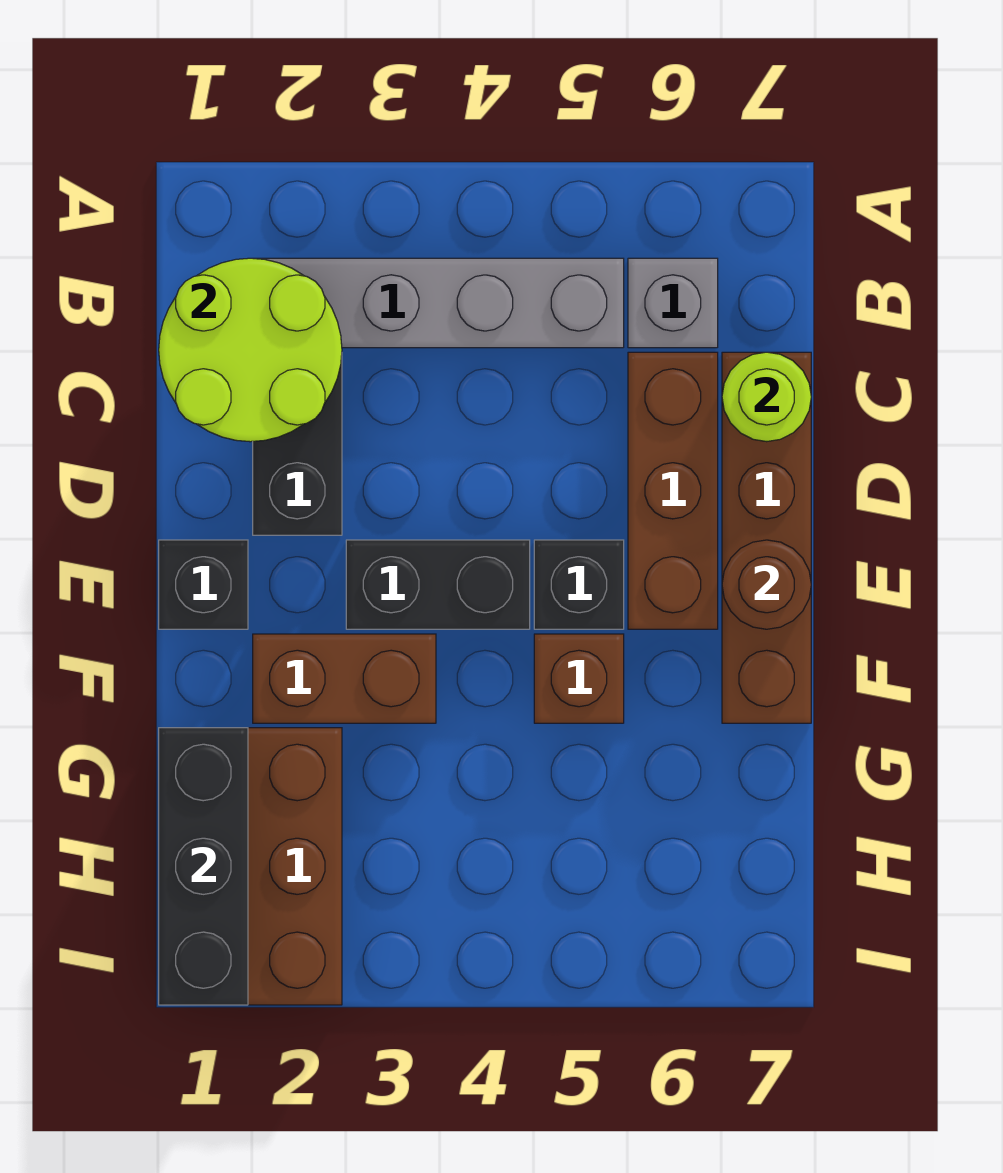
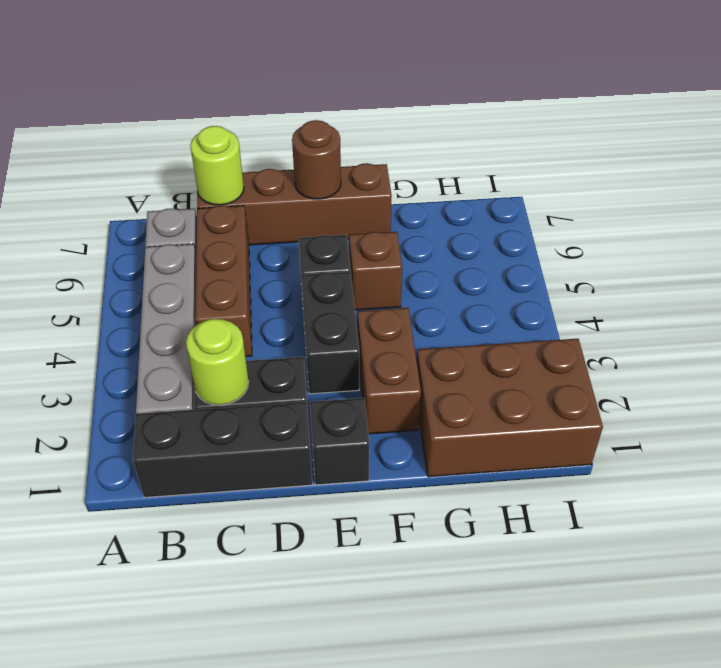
lime round brick B1:C2 level 2 -> lime round brick C2 level 2
brown brick C6:E6 level 1 -> brown brick C4:C6 level 1
black brick G1:I1 level 2 -> black brick B1:D1 level 1

